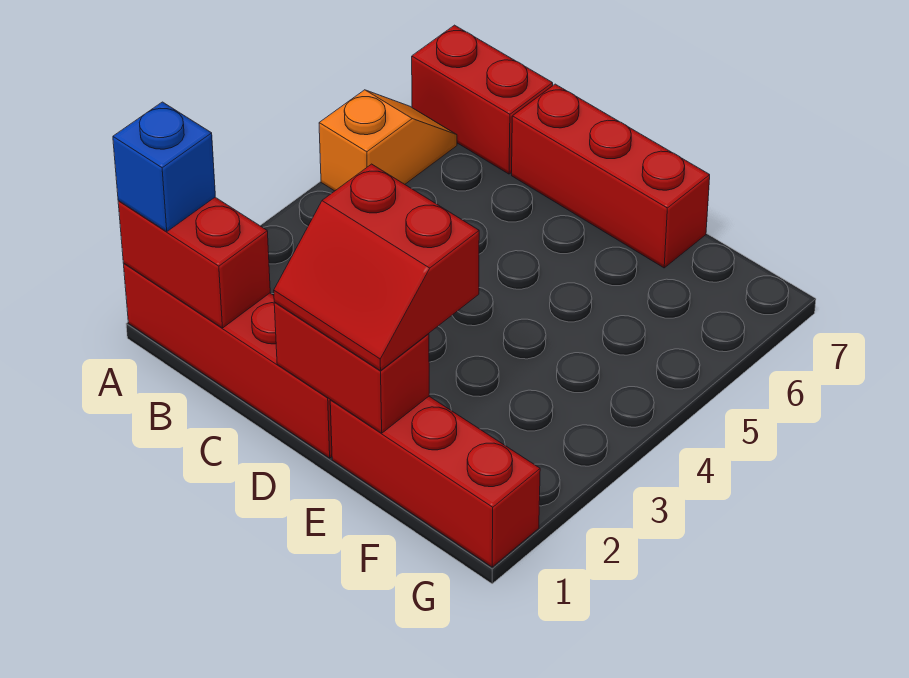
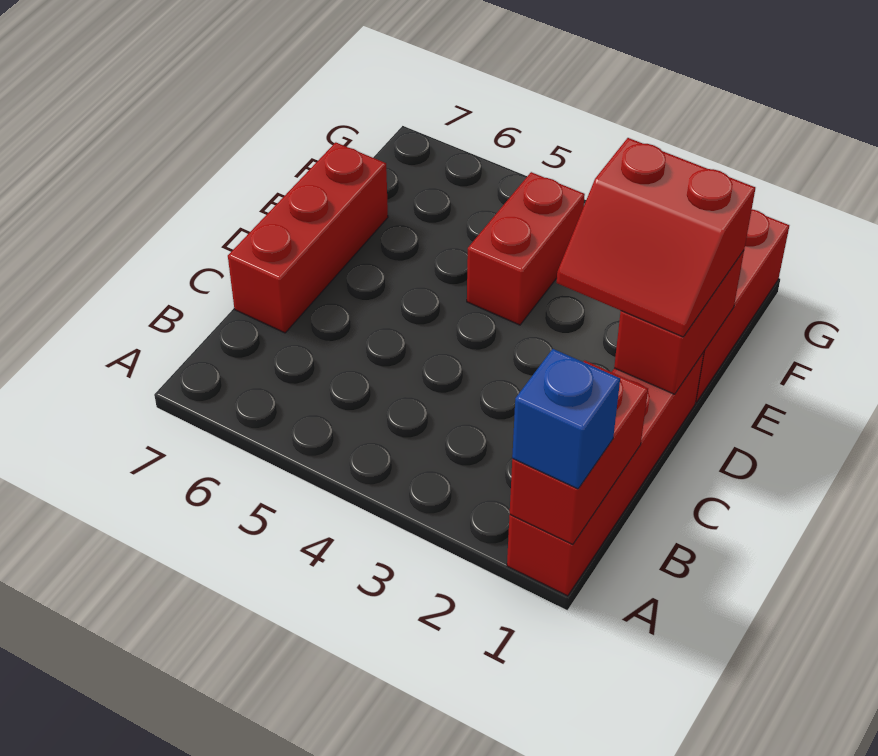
orange slope A5:A6 level 1 top 5 -> none
red brick A7:B7 level 1 -> red brick E4:F4 level 1
red slope D1:E2 level 3 top 2 -> red slope D1:E2 level 3 top E

